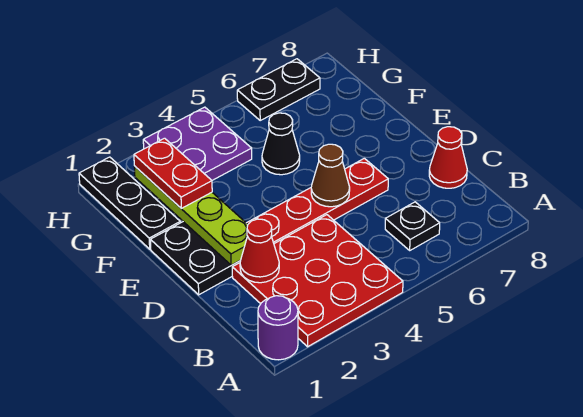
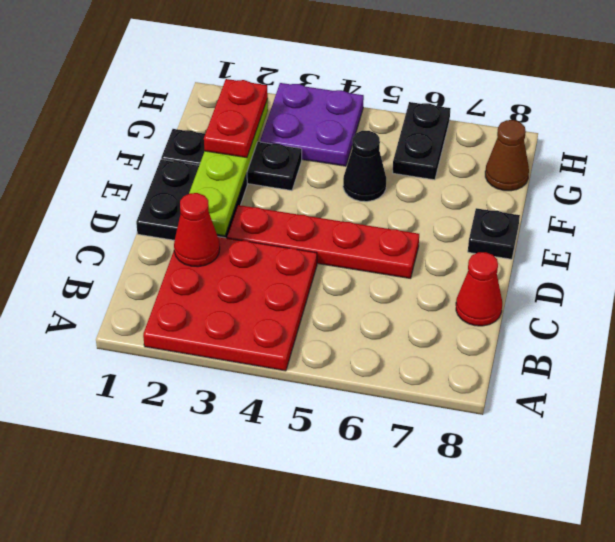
purple round brick A1 level 1 -> none
black plate B6 level 1 -> black plate E8 level 1
brown cone D5 level 2 -> brown cone G8 level 1
black plate F1:H1 level 1 -> black plate F1:F3 level 1
black plate H6:H7 level 1 -> black plate G6:H6 level 1

